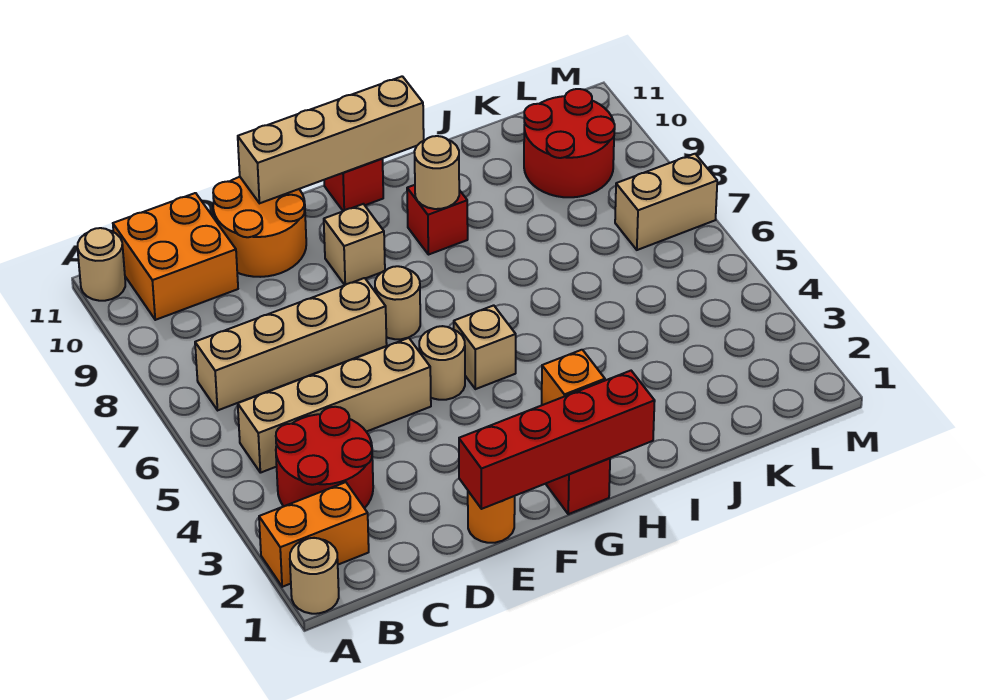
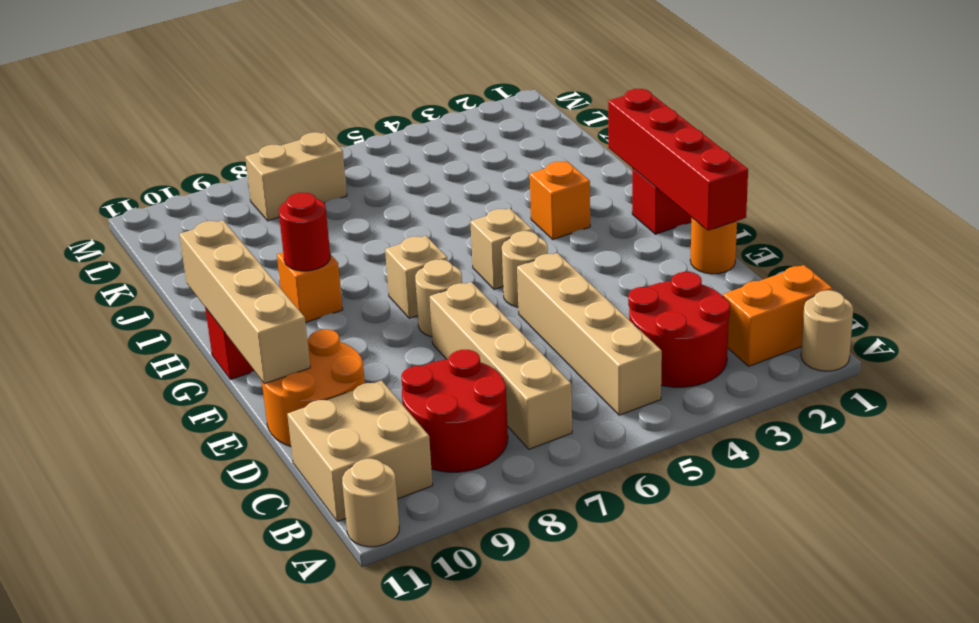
orange brick A2:B2 level 1 -> orange brick B1:B2 level 1
orange brick B10:C11 level 1 -> tan brick B10:C11 level 1
tan brick F9 level 1 -> tan brick G7 level 1
red brick H9 level 1 -> orange brick H9 level 1
tan round brick H9 level 2 -> red round brick H9 level 2
red round brick K9:L10 level 1 -> red round brick B8:C9 level 1
tan brick L7:M7 level 1 -> tan brick L7:L8 level 1

